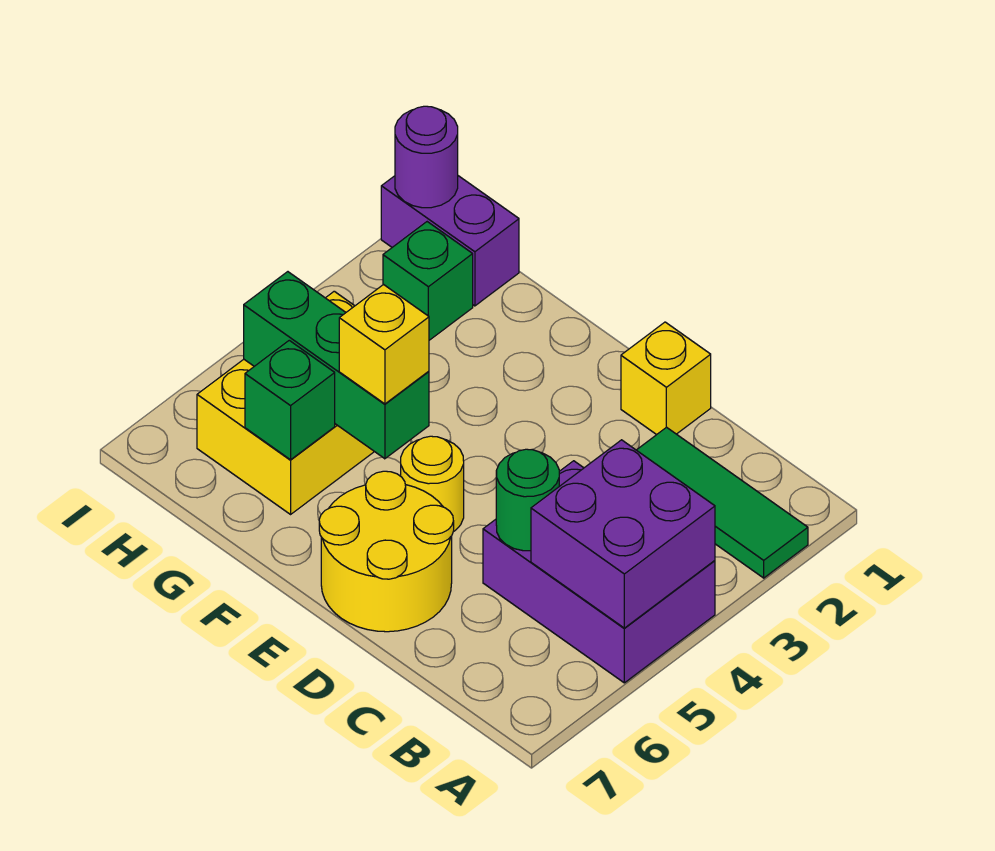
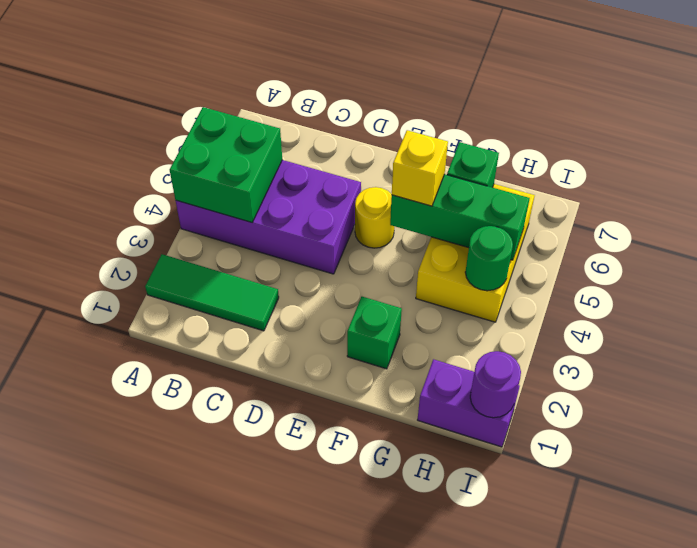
purple brick A4:C5 level 1 -> purple brick A4:D5 level 1
purple brick A4:B5 level 2 -> green brick A4:B5 level 2
green round brick C5 level 2 -> green round brick H4 level 2
yellow brick D1 level 1 -> none
yellow round brick D6:E7 level 1 -> none
green brick H2 level 1 -> green brick F2 level 1

